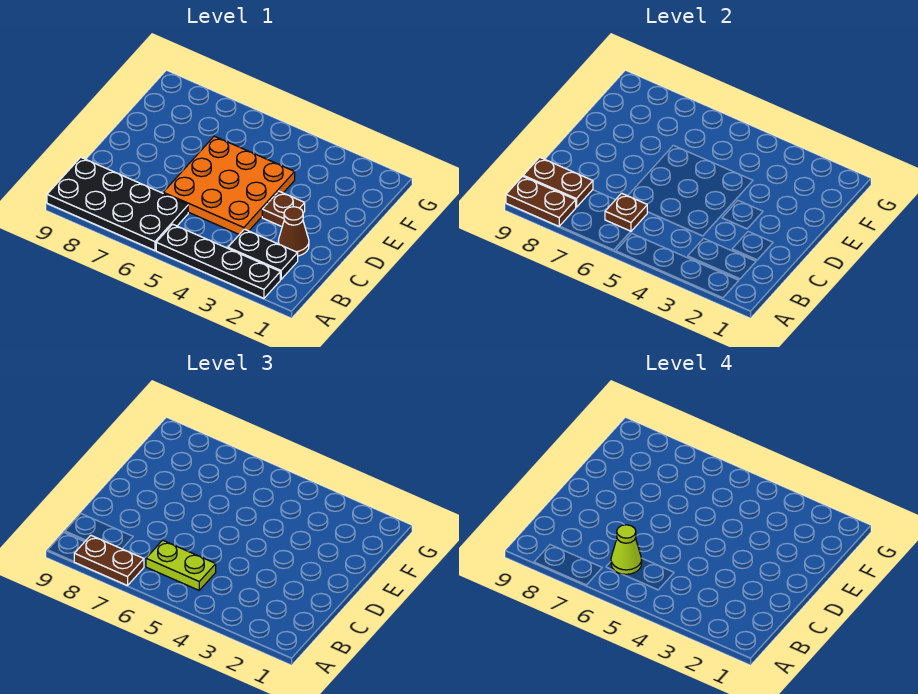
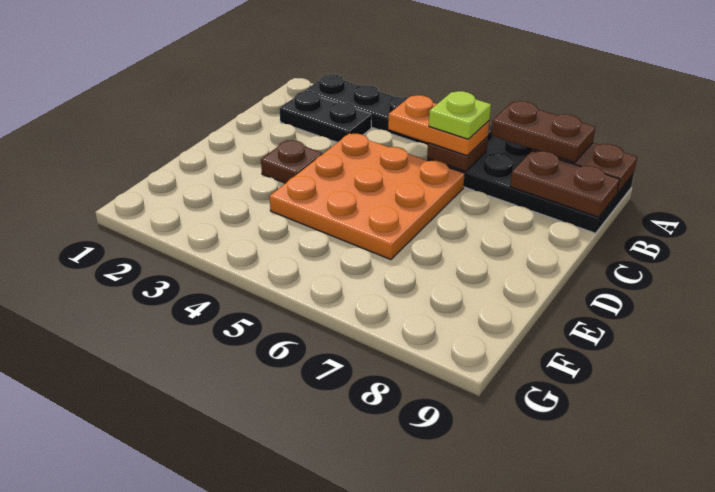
lime plate B5:B6 level 3 -> orange plate B5:B6 level 3
lime cone B6 level 4 -> lime plate B6 level 4
brown cone C2 level 1 -> none

